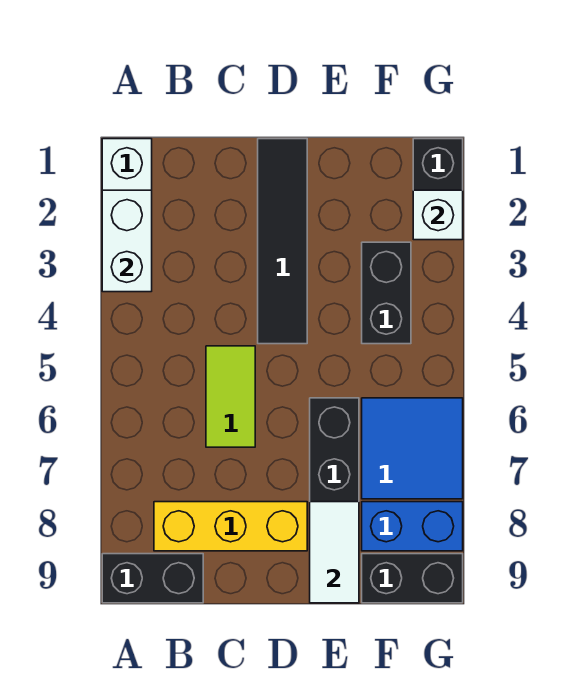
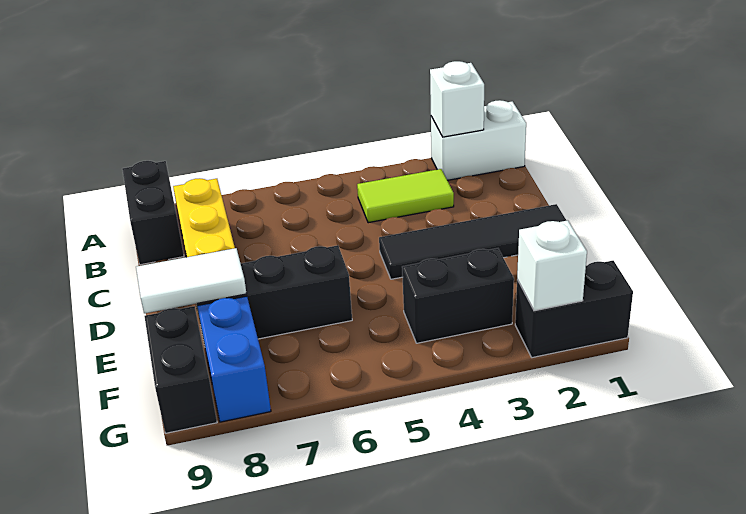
white brick A2:A3 level 2 -> white brick A2 level 2
lime tile C5:C6 level 1 -> lime tile B3:B4 level 1
blue tile F6:G7 level 1 -> none

